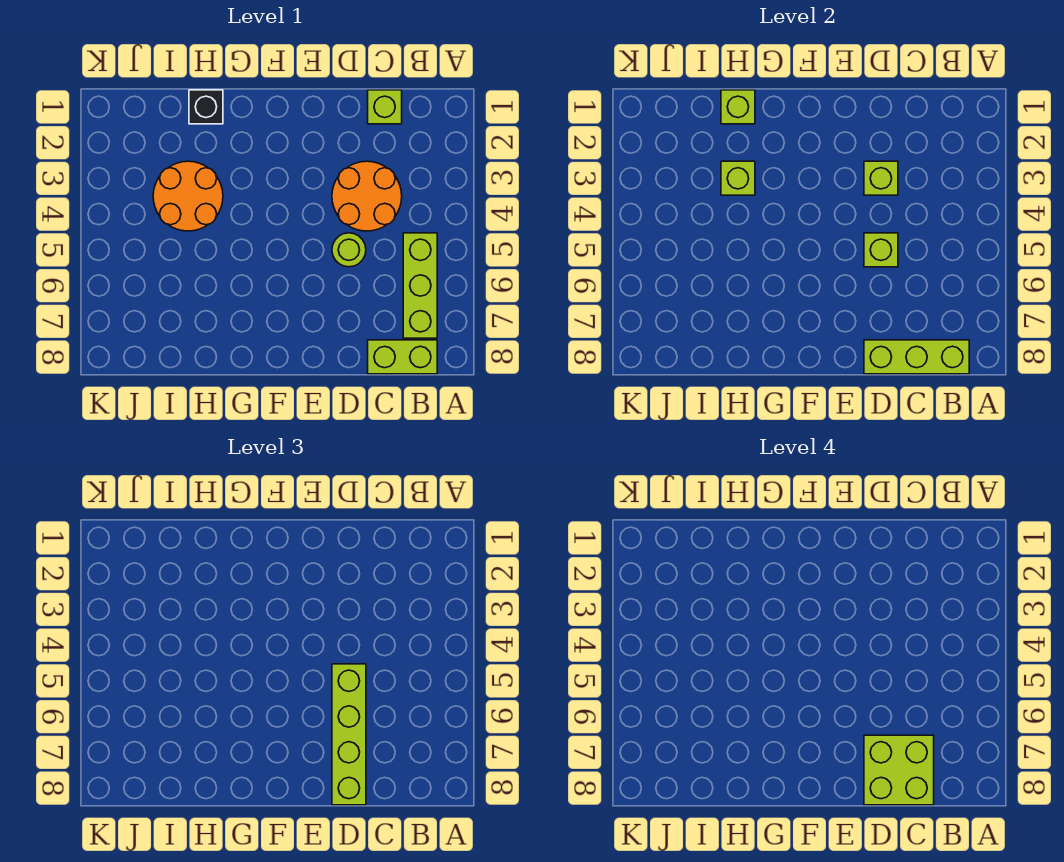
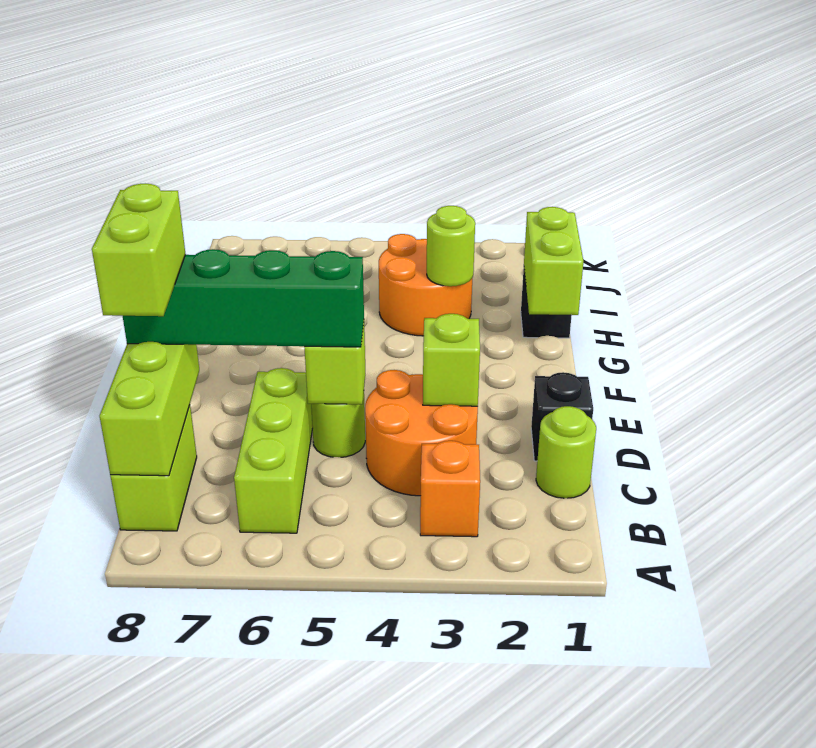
none -> orange brick B3 level 1
lime brick B5:B7 level 1 -> lime brick B6:D6 level 1
lime brick C1 level 1 -> lime round brick C1 level 1
lime brick C7:D8 level 4 -> lime brick C8:D8 level 4
none -> black brick D1 level 1
lime brick D5:D8 level 3 -> green brick D5:D8 level 3
lime brick H1 level 2 -> lime brick G1:H1 level 2
lime brick H3 level 2 -> lime round brick H3 level 2

